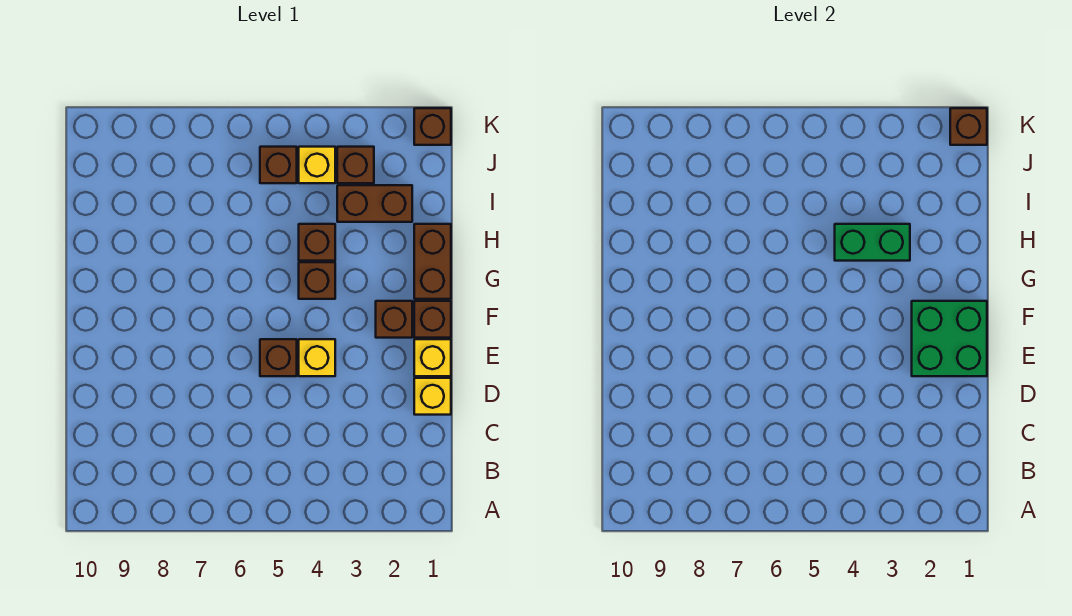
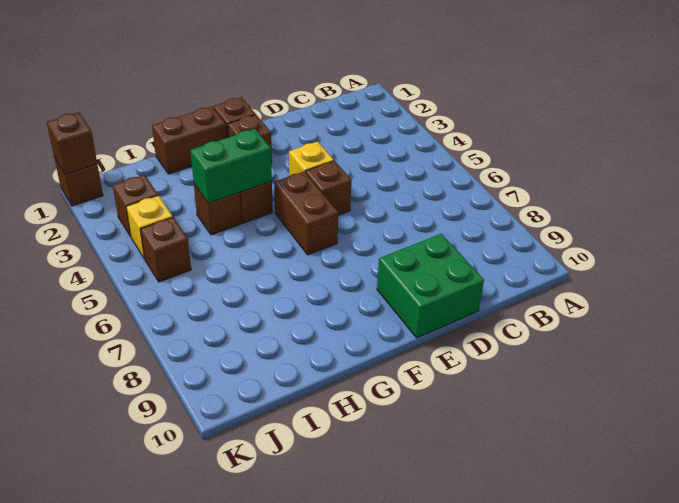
yellow brick D1 level 1 -> none
yellow brick E1 level 1 -> none
green brick E1:F2 level 2 -> green brick D9:E10 level 1
green brick H3:H4 level 2 -> green brick G4:H4 level 2
brown brick I2:I3 level 1 -> brown brick F5:F6 level 1

